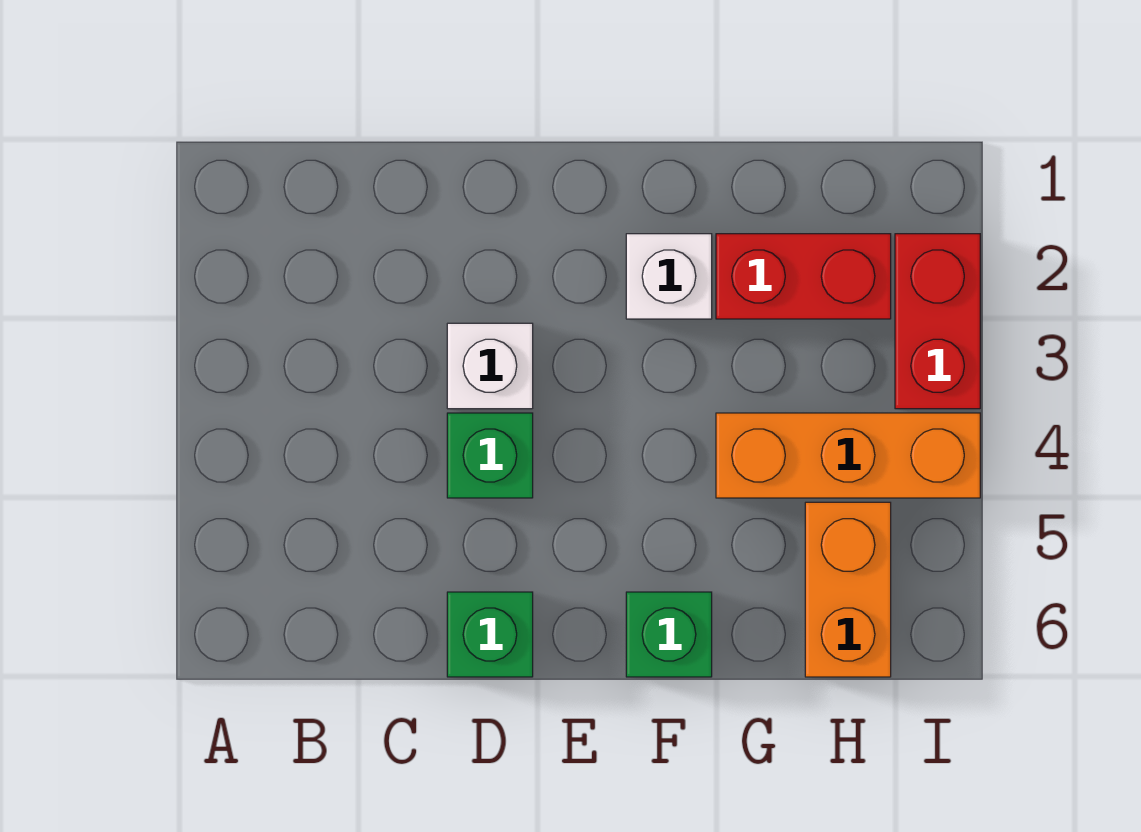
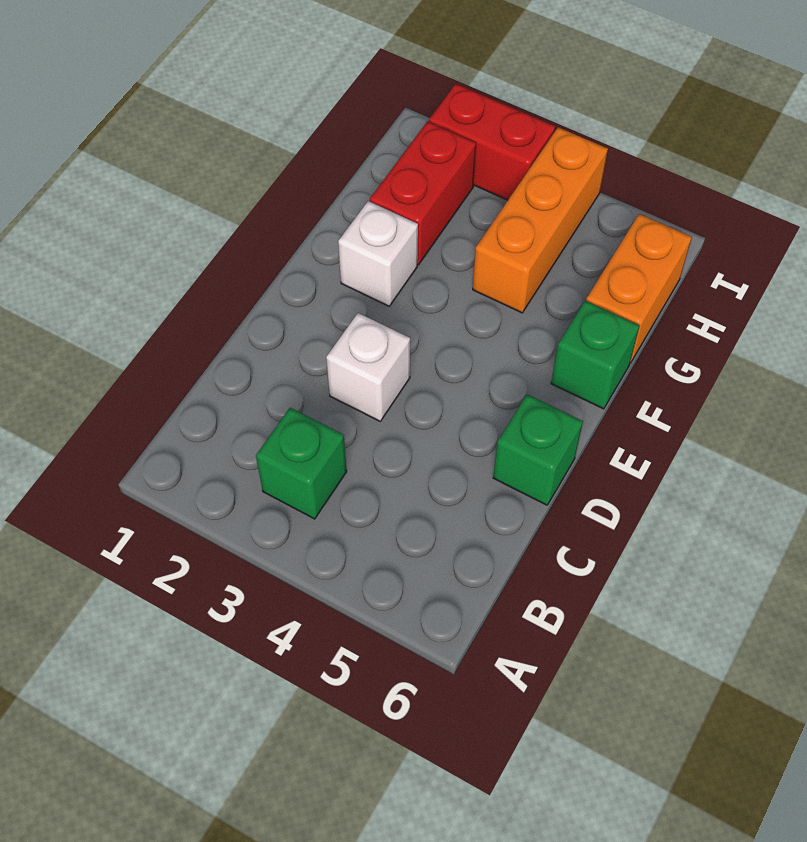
green brick D4 level 1 -> green brick B3 level 1
orange brick H5:H6 level 1 -> orange brick G6:H6 level 1

